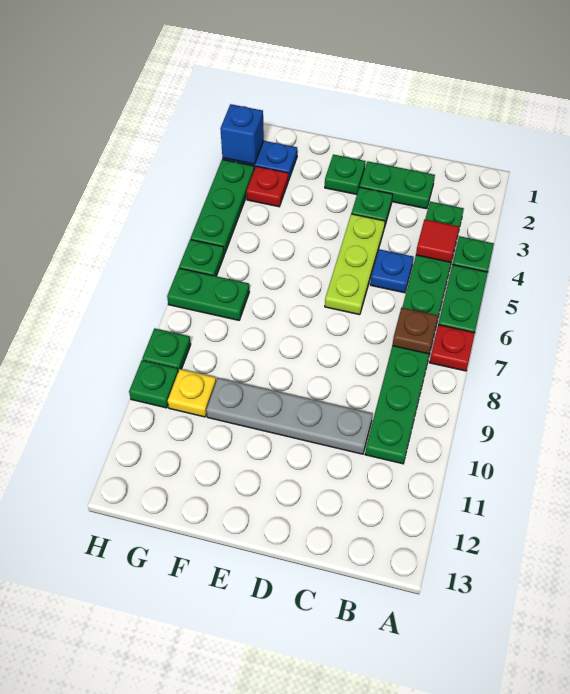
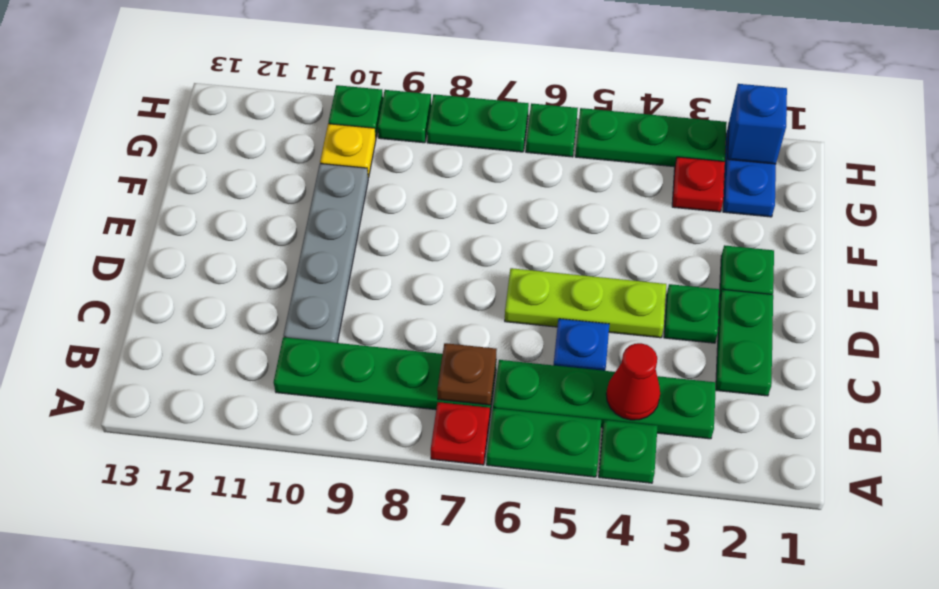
red tile B4 level 2 -> red cone B4 level 2
green plate G7:H7 level 1 -> green plate H7:H8 level 1

